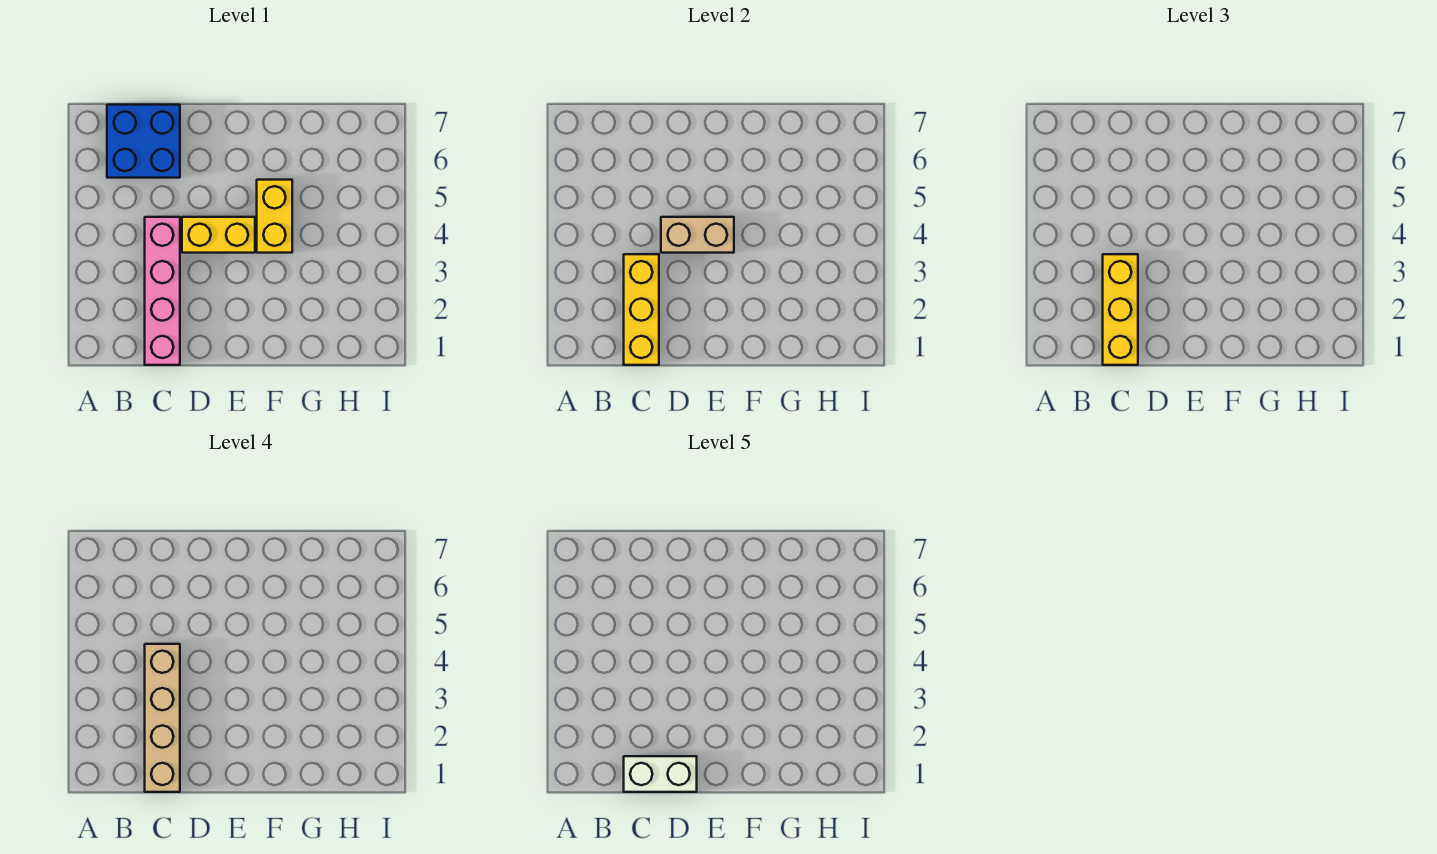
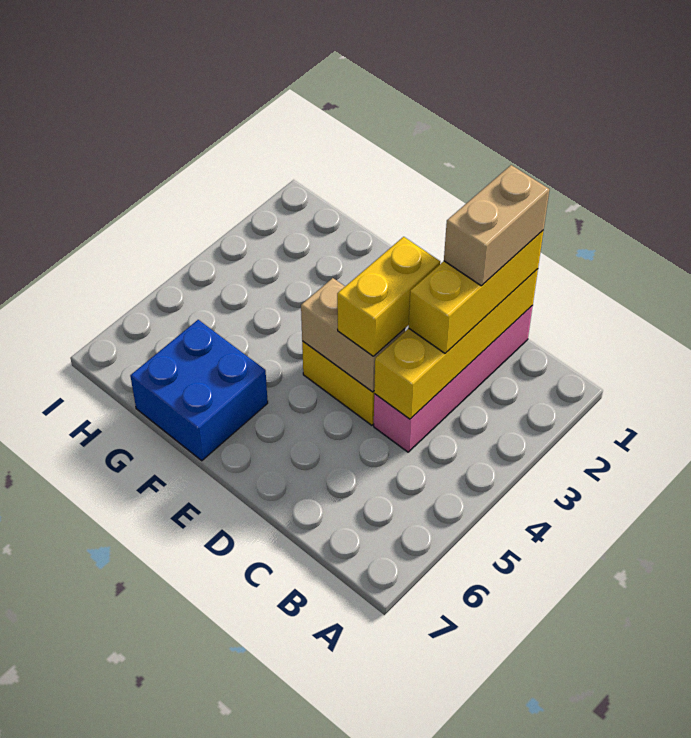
blue brick B6:C7 level 1 -> blue brick F6:G7 level 1
yellow brick C1:C3 level 2 -> yellow brick C1:C4 level 2
tan brick C1:C4 level 4 -> tan brick C1:C2 level 4
white brick C1:D1 level 5 -> none
yellow brick F4:F5 level 1 -> yellow brick D3:D4 level 3

